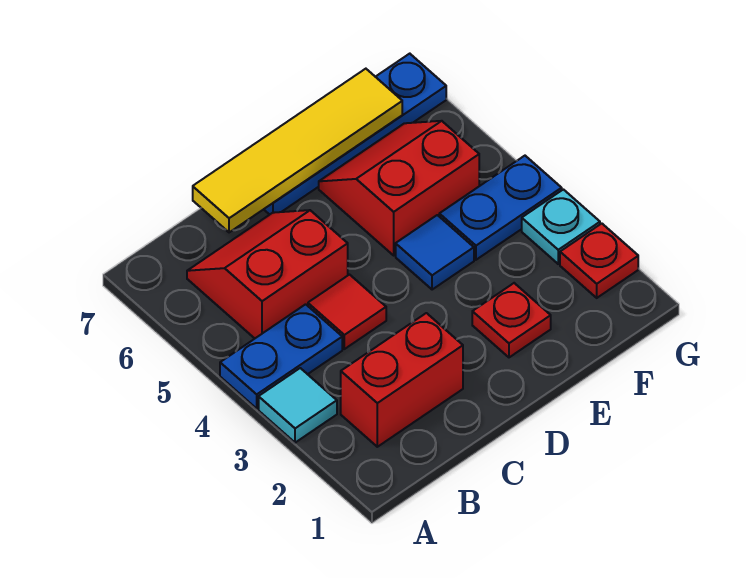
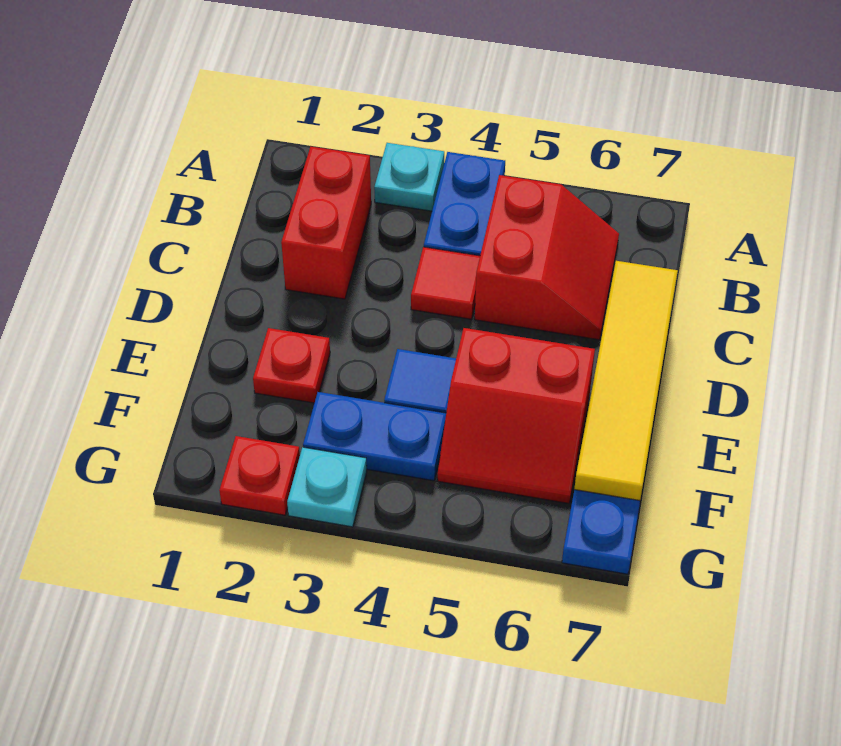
cyan tile A3 level 1 -> cyan plate A3 level 1
red slope E5:F6 level 1 top 5 -> red slope E5:F6 level 1 top E
blue plate F4:G4 level 1 -> blue plate F3:F4 level 1

